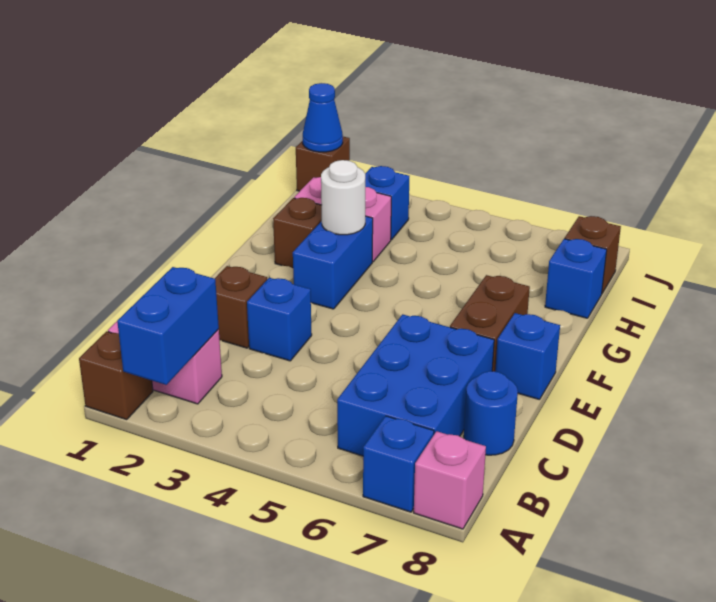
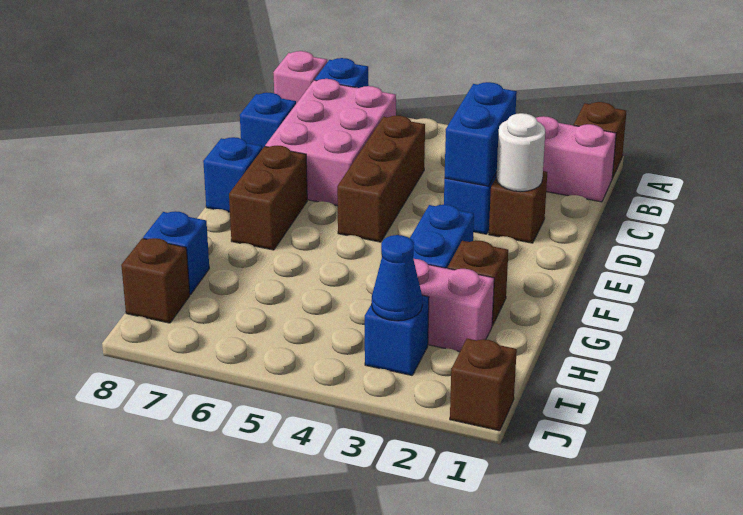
blue brick A2:B2 level 2 -> blue brick C3:D3 level 2
blue brick B6:D7 level 1 -> pink brick B6:D7 level 1
none -> brown brick C5:E5 level 1
blue round brick C8 level 1 -> blue brick C8 level 1
white round brick G3 level 2 -> white round brick D2 level 2
blue cone J1 level 2 -> blue cone I3 level 2

